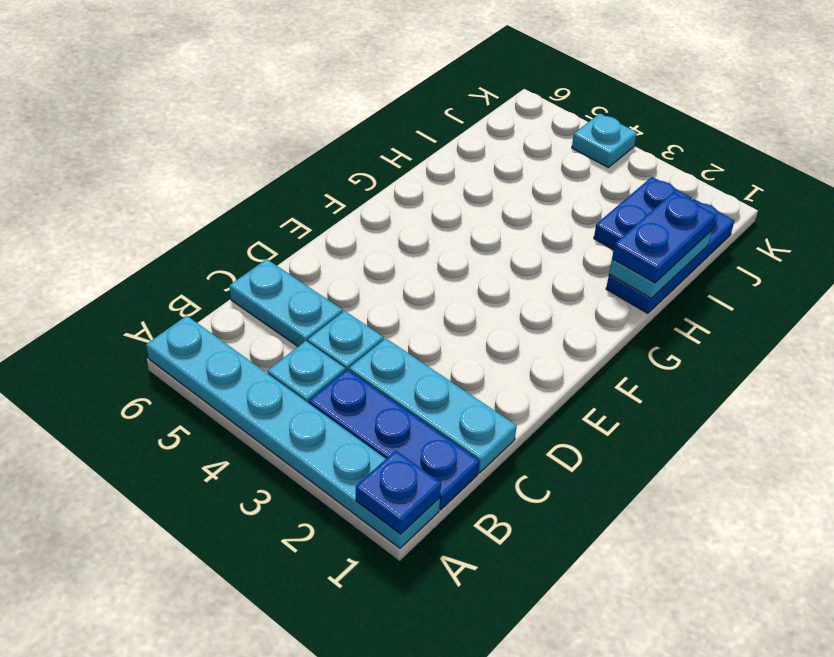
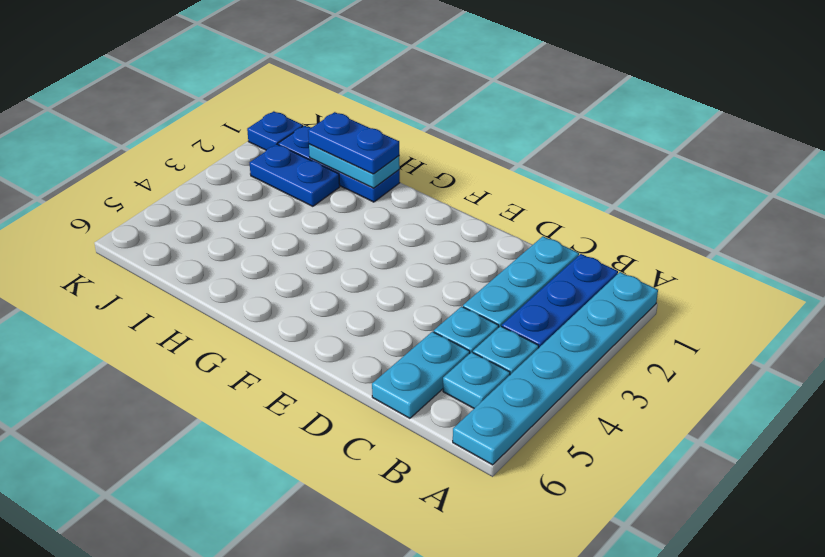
blue plate A1 level 2 -> blue plate K1 level 1
cyan plate K4 level 1 -> cyan plate B5 level 1

